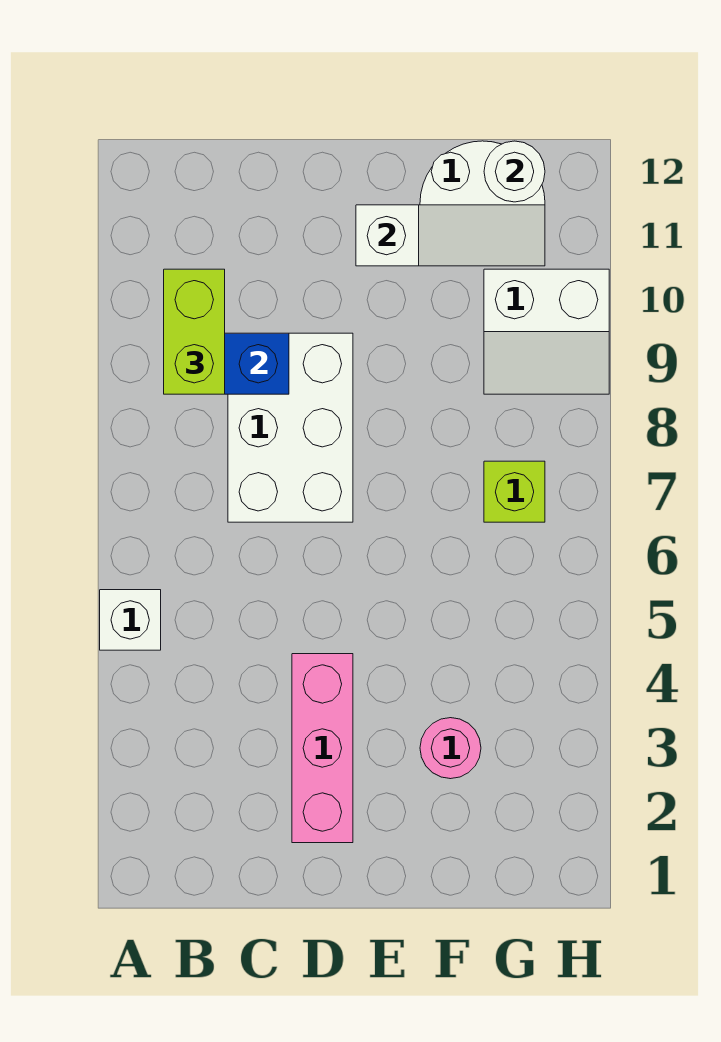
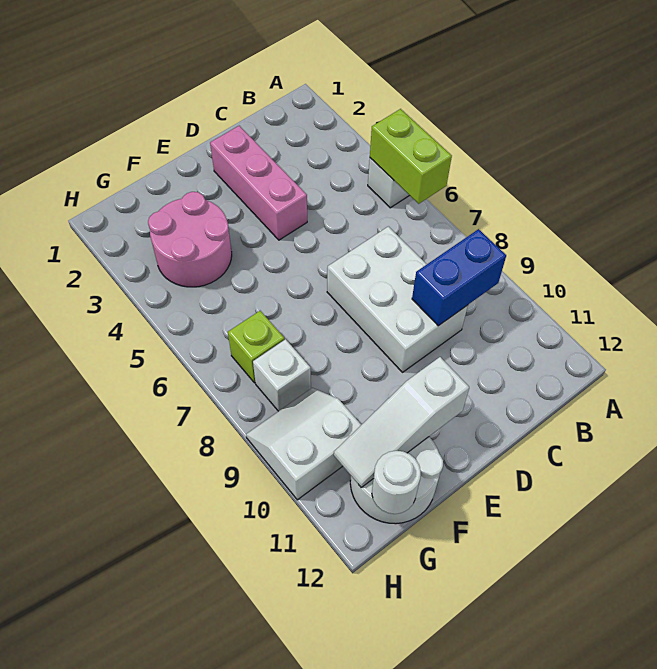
lime brick B9:B10 level 3 -> lime brick A5:A6 level 2
pink round brick F3 level 1 -> pink round brick F3:G4 level 1
none -> white brick G8 level 1

